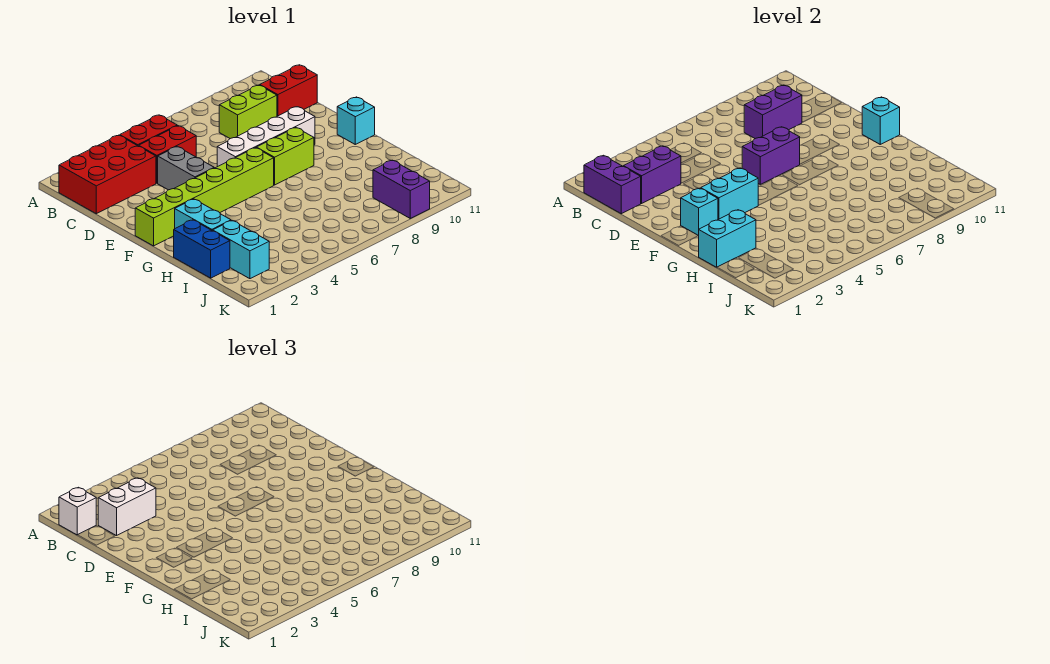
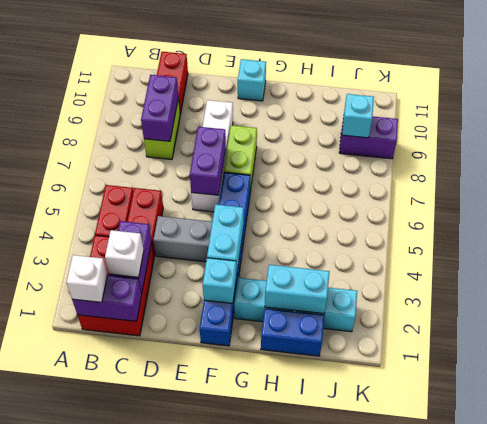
white brick C2:C3 level 3 -> white brick C2 level 3
lime brick F1:F6 level 1 -> blue brick F1:F6 level 1
cyan brick F11 level 2 -> cyan brick J9 level 2
cyan brick H1:H2 level 2 -> cyan brick H2:I2 level 2

